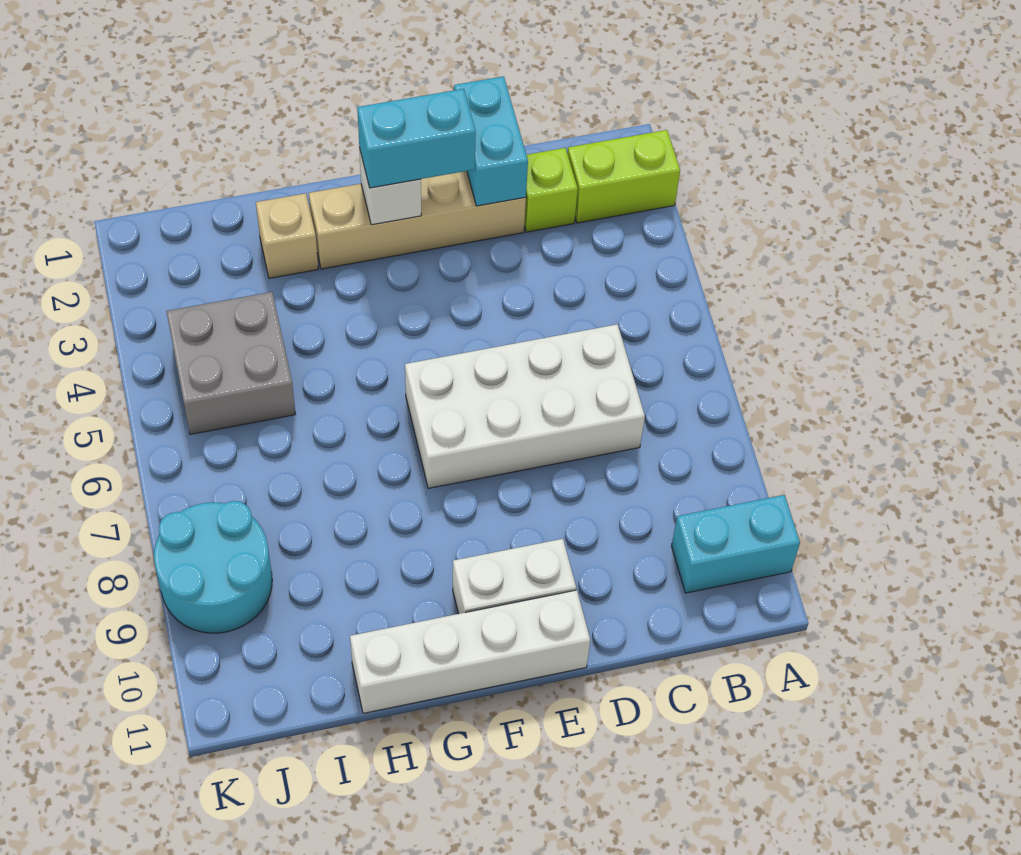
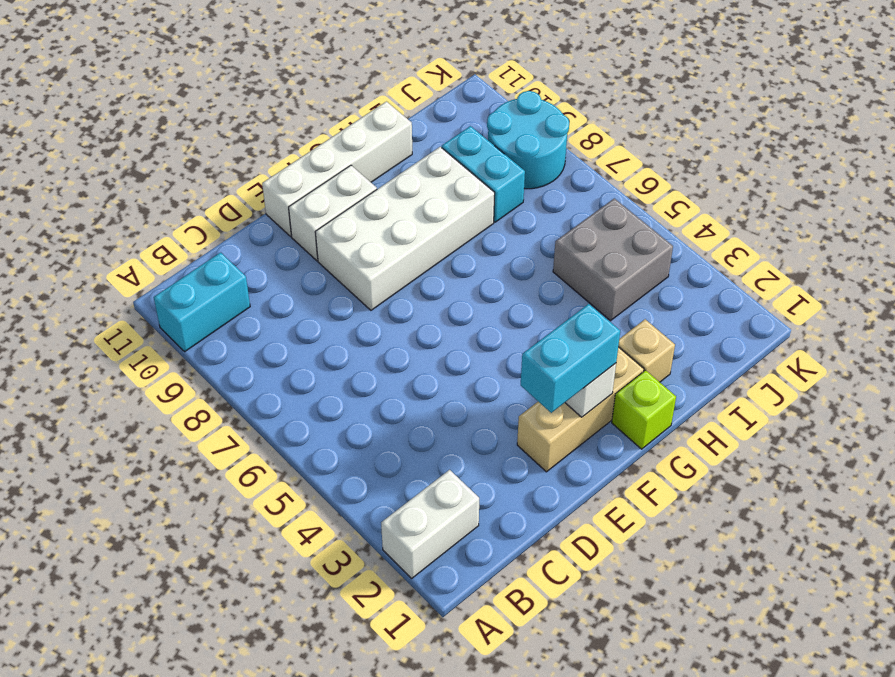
lime brick A2:B2 level 1 -> white brick A2:B2 level 1
lime brick C2 level 1 -> lime brick G1 level 1
white brick C6:F7 level 1 -> white brick E8:H9 level 1
cyan brick D1:D2 level 2 -> cyan brick I8:I9 level 1
tan brick D2:G2 level 1 -> tan brick E2:G2 level 1

